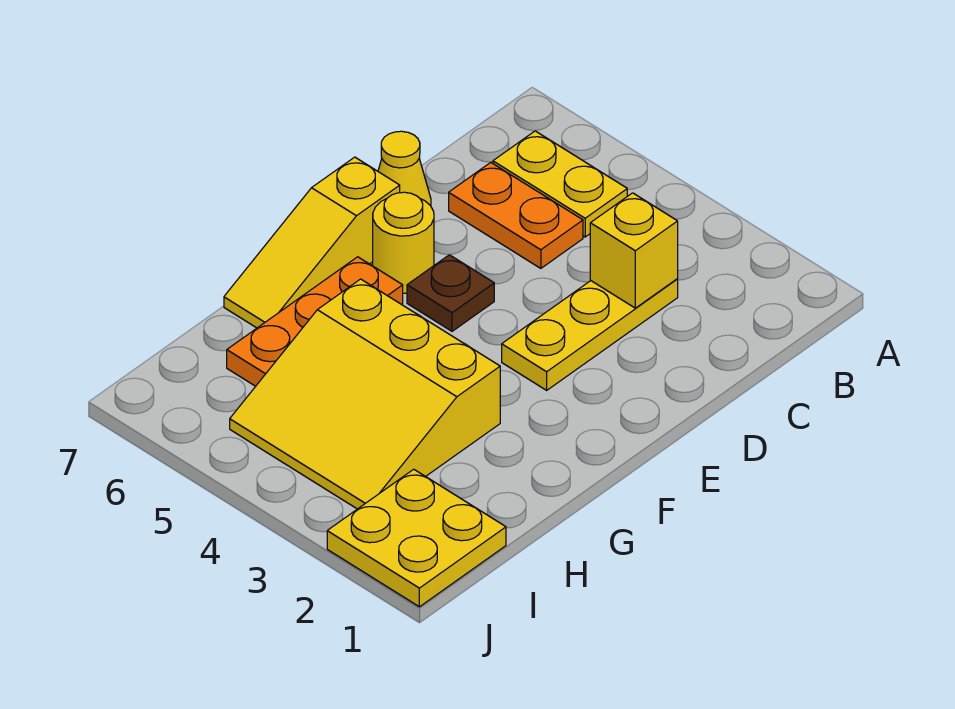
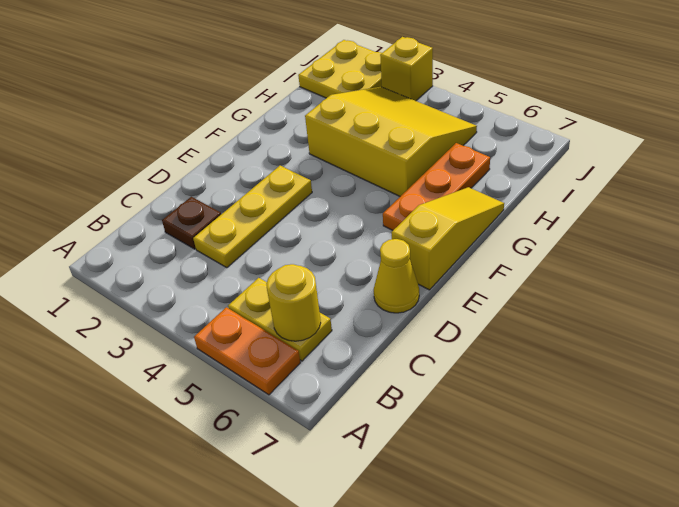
yellow brick C3 level 2 -> yellow brick J3 level 1
orange plate C5:C6 level 1 -> orange plate A5:A6 level 1
brown plate E5 level 1 -> brown plate C2 level 1
yellow round brick E6 level 1 -> yellow round brick B6 level 2

